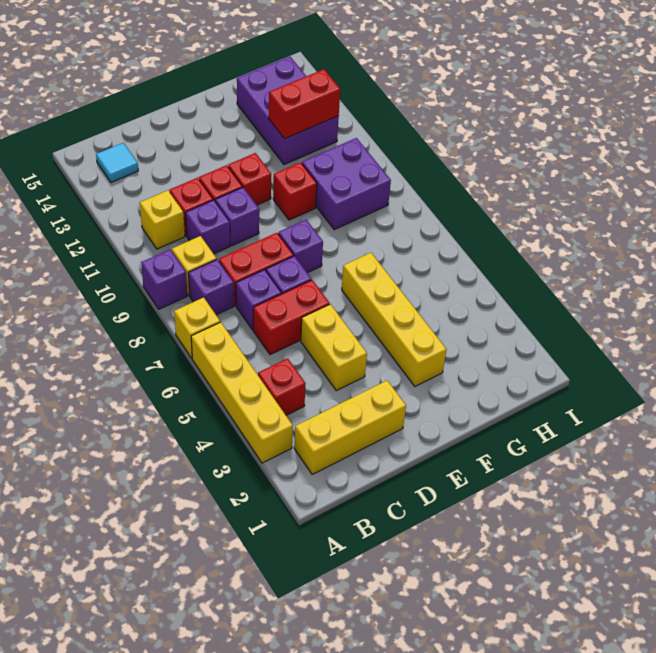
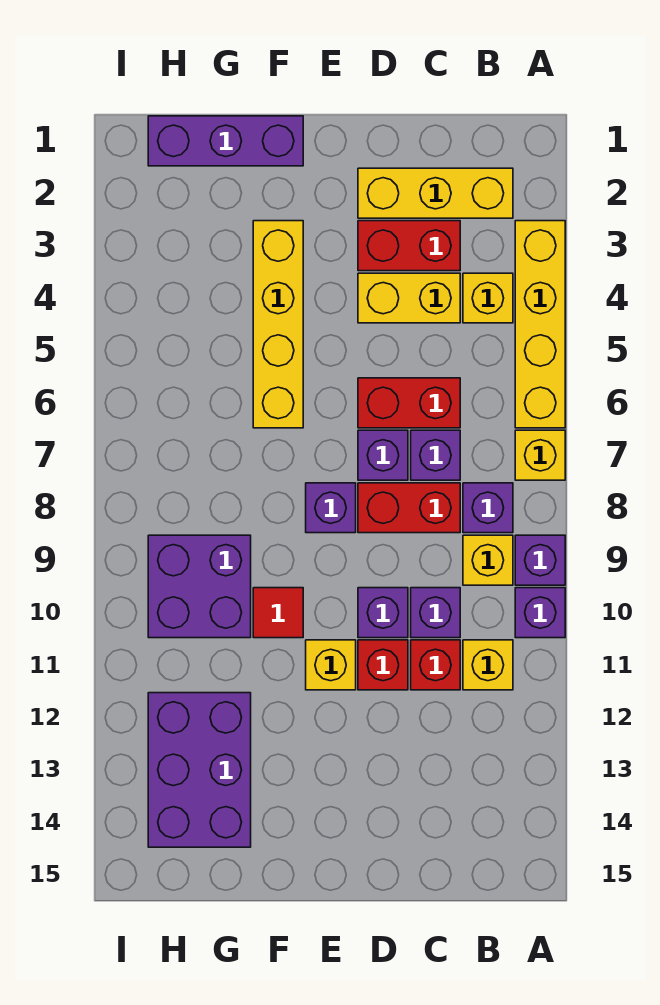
none -> purple brick A10 level 1
red brick B4 level 1 -> yellow brick B4 level 1
cyan tile B14 level 1 -> none
yellow brick D4:D5 level 1 -> yellow brick C4:D4 level 1
red brick E11 level 1 -> yellow brick E11 level 1
none -> purple brick F1:H1 level 1
red brick F10 level 1 -> red tile F10 level 1
red brick G12:H12 level 2 -> red brick C3:D3 level 1

